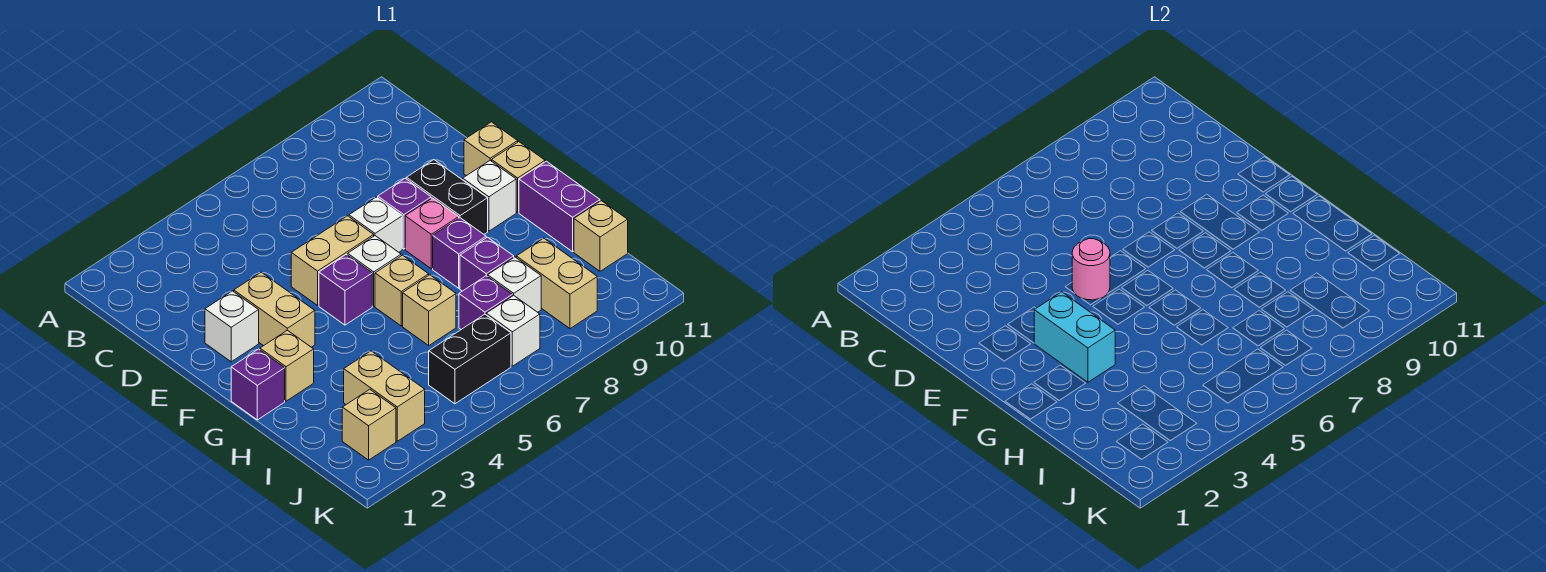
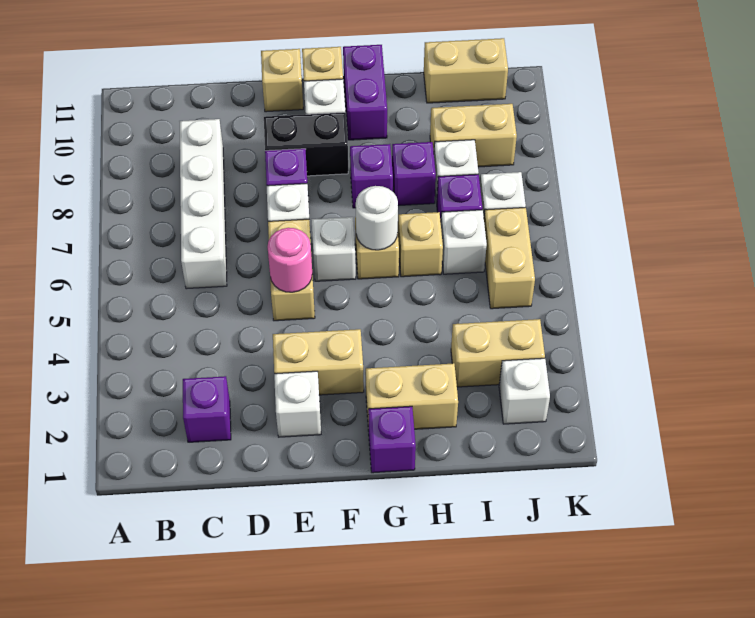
none -> white brick C6:C9 level 1
cyan brick F3:G3 level 2 -> none
purple brick F5 level 1 -> purple brick C2 level 1
pink brick F8 level 1 -> none
tan brick G2 level 1 -> tan brick G2:H2 level 1
none -> white round brick G6 level 2
purple brick G11:H11 level 1 -> purple brick G10:G11 level 1
none -> white brick I6 level 1
tan brick I11 level 1 -> tan brick I11:J11 level 1
tan brick J2 level 1 -> white brick J2 level 1
black brick J5:J6 level 1 -> tan brick J5:J6 level 1

